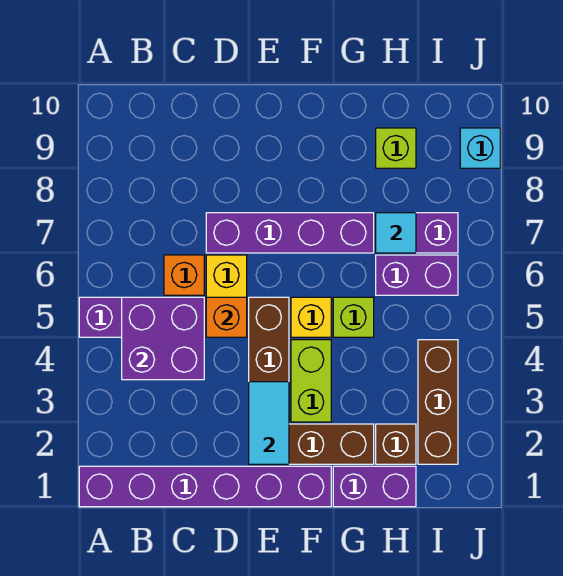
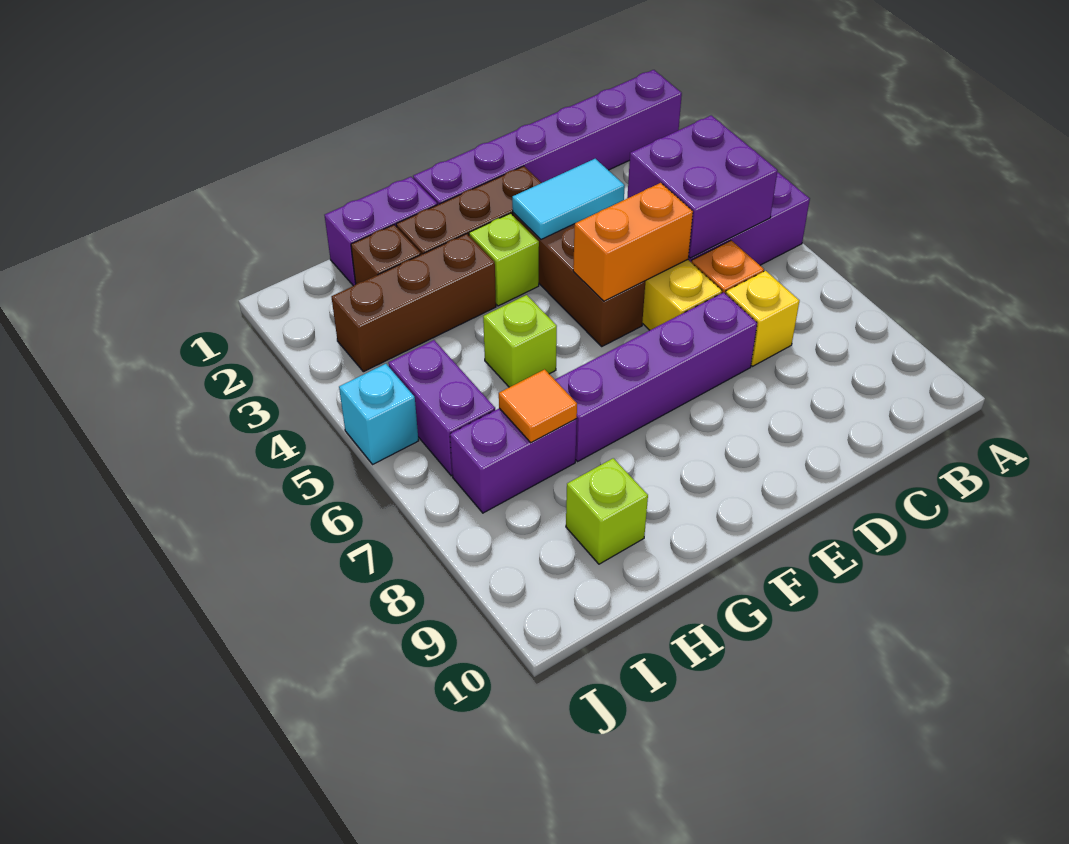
orange brick D5 level 2 -> orange brick D5:E5 level 2
cyan tile E2:E3 level 2 -> cyan tile D3:E3 level 2
lime brick F3:F4 level 1 -> lime brick F3 level 1
yellow brick F5 level 1 -> yellow brick C7 level 1
purple brick H6:I6 level 1 -> purple brick I5:I6 level 1
cyan tile H7 level 2 -> orange tile H7 level 2
brown brick I2:I4 level 1 -> brown brick G3:I3 level 1
cyan brick J9 level 1 -> cyan brick J5 level 1

